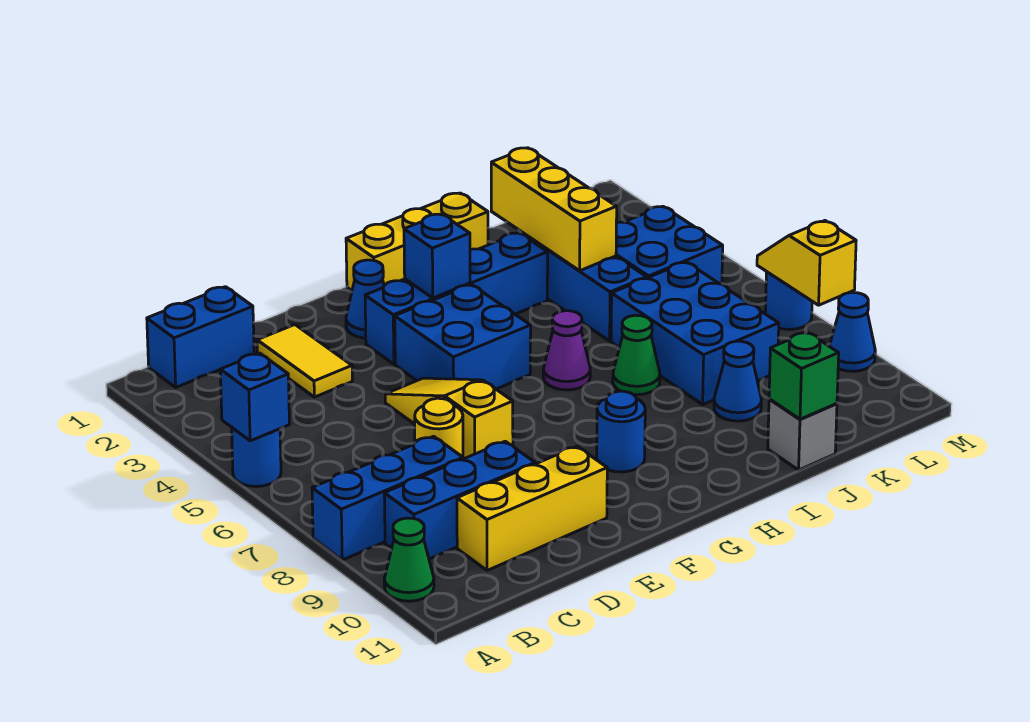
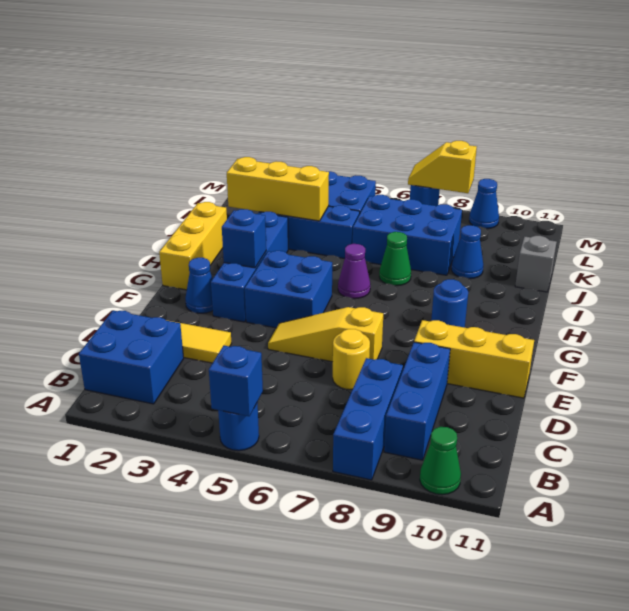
blue brick B1:C1 level 1 -> blue brick B1:C2 level 1
yellow brick C10:E10 level 1 -> yellow brick E9:E11 level 1
green brick J11 level 2 -> none

